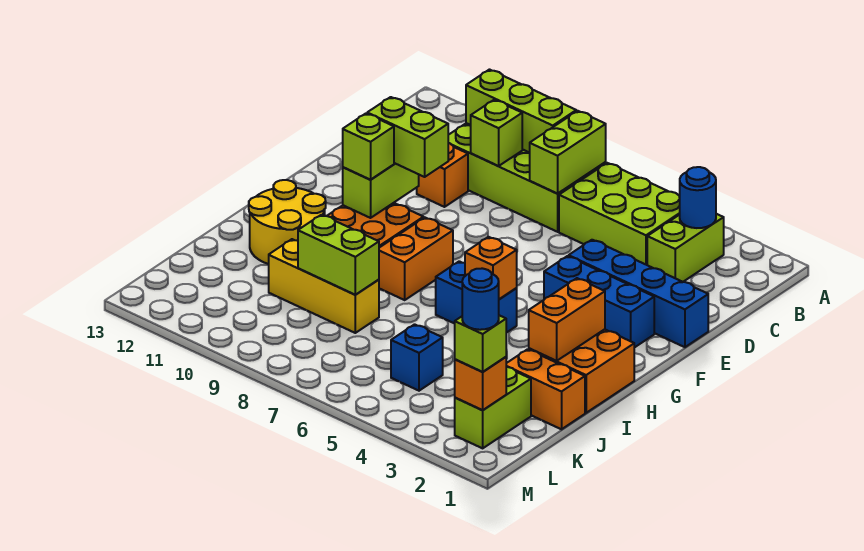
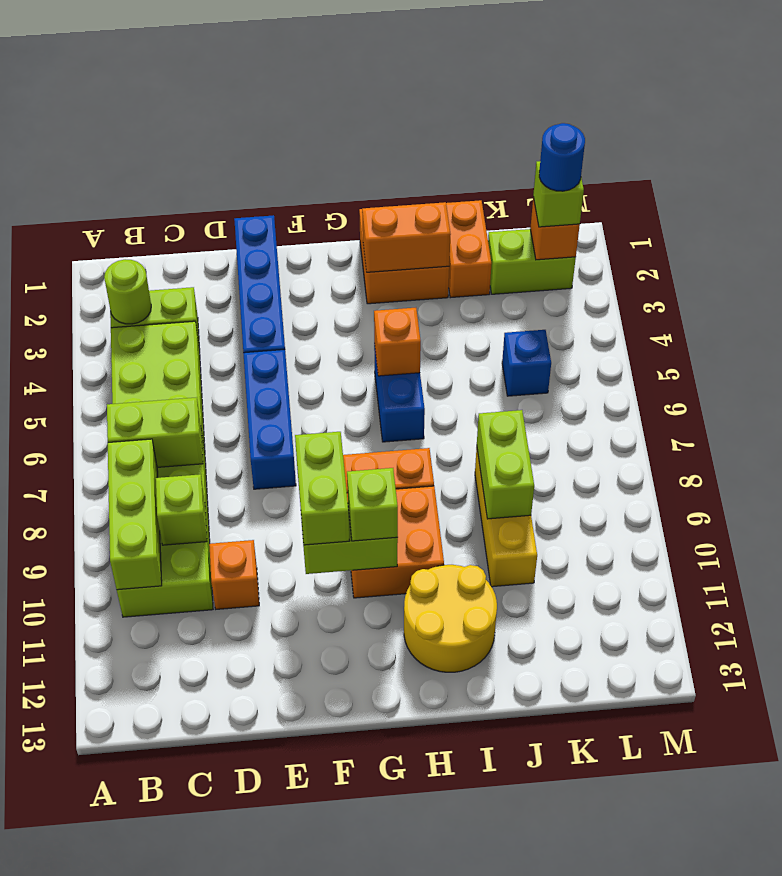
blue round brick B3 level 2 -> lime round brick B3 level 2
blue brick F2:F4 level 1 -> blue brick E5:E7 level 1

